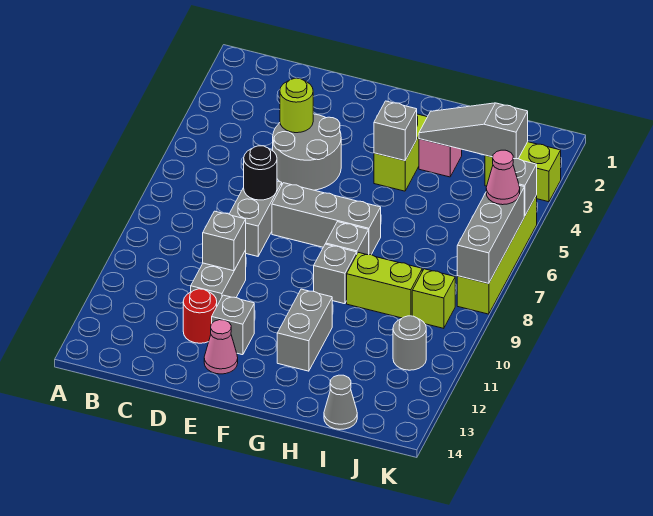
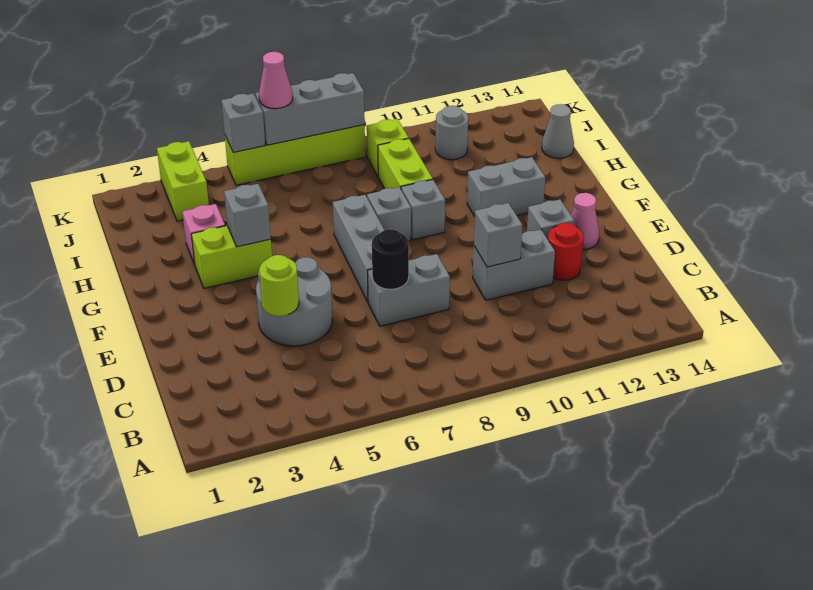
grey slope H3:J3 level 2 top J -> none

